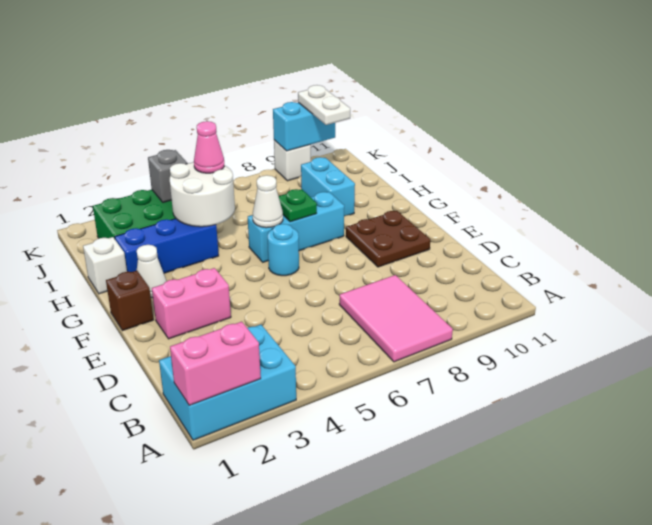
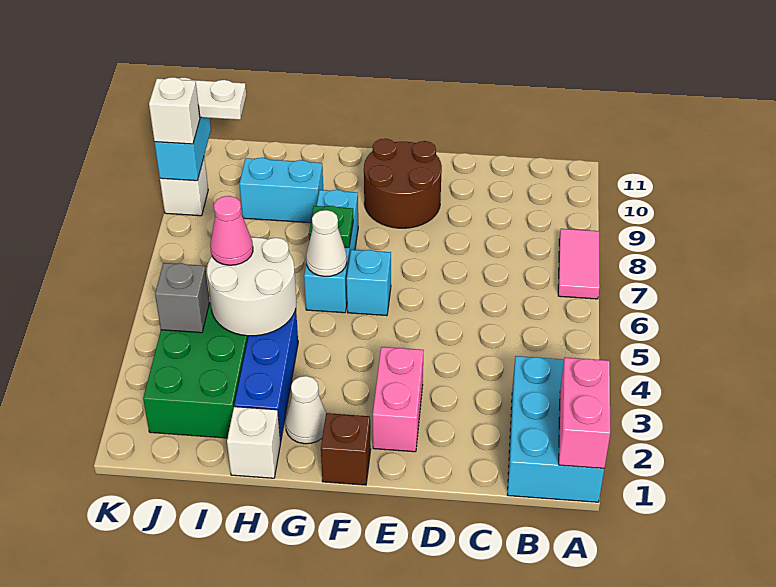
pink tile A7:C8 level 1 -> pink tile A7:A8 level 1
brown plate E9:F10 level 1 -> brown round brick E9:F10 level 1
cyan round brick F6 level 1 -> cyan brick F6 level 1
none -> white brick K9 level 3

